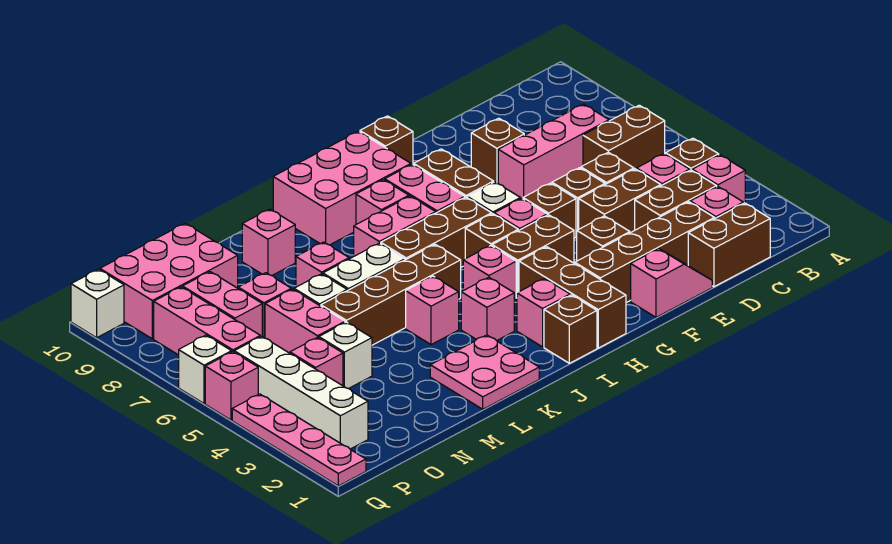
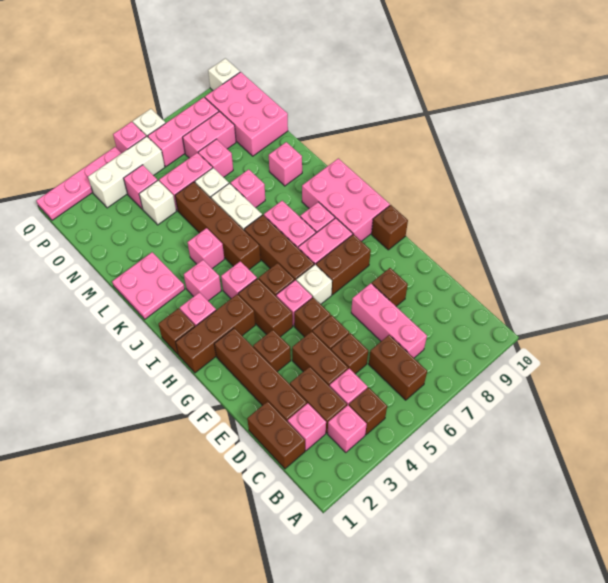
pink slope E1:F1 level 1 top F -> none
white brick P2:P5 level 1 -> white brick P3:P5 level 1

